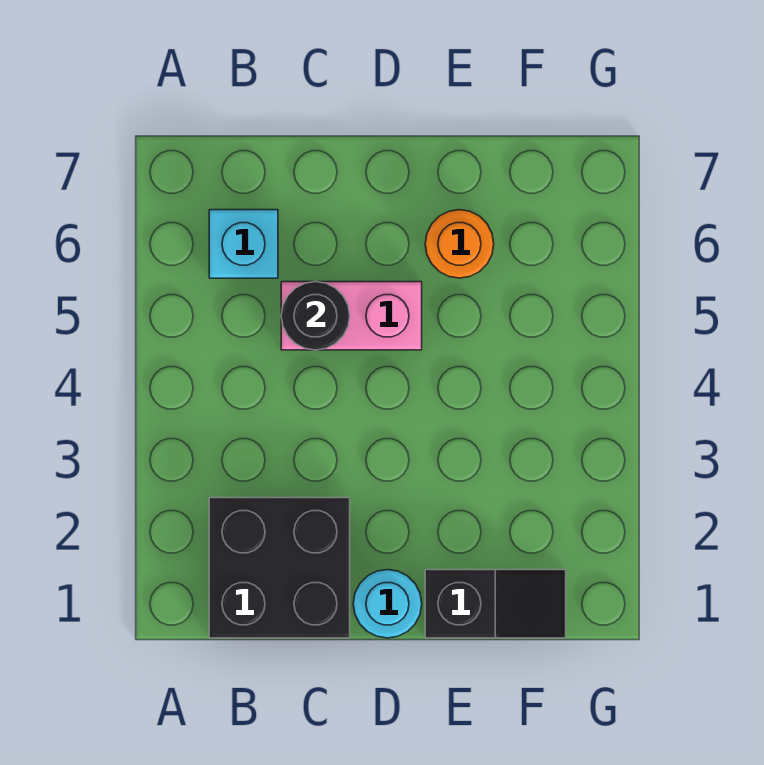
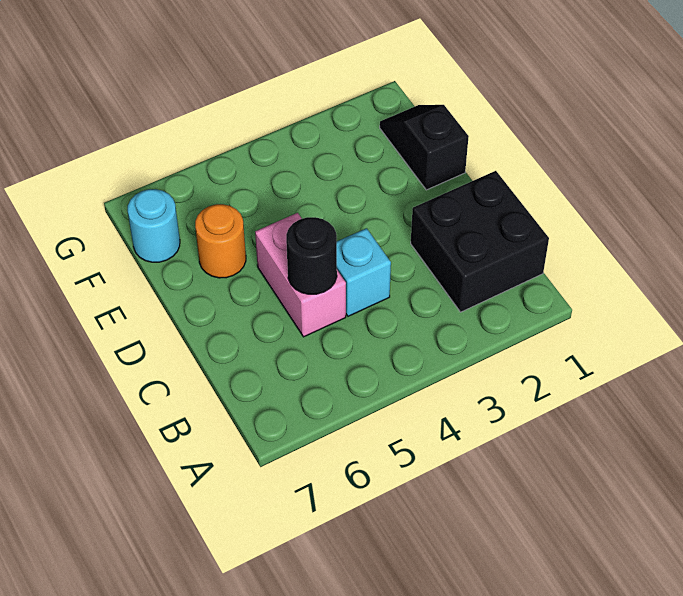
cyan brick B6 level 1 -> cyan brick C4 level 1
cyan round brick D1 level 1 -> cyan round brick F7 level 1

